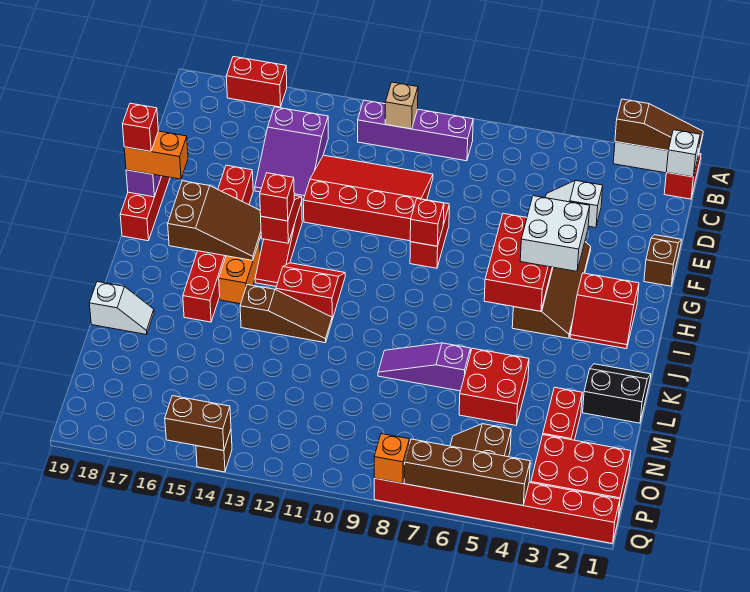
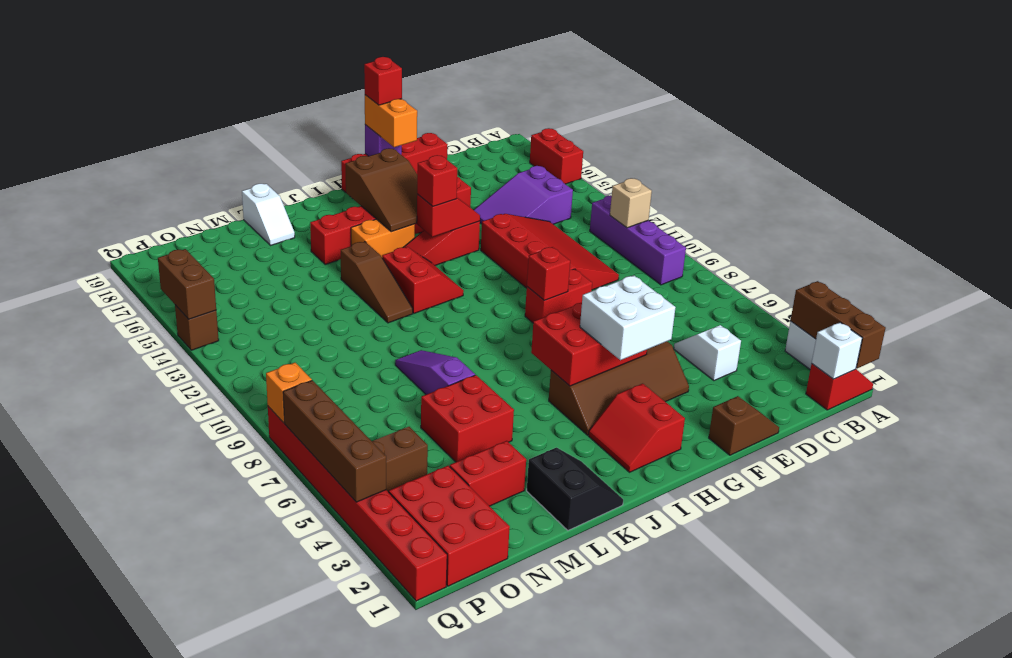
brown slope A1:A3 level 2 top 3 -> brown brick A1:A3 level 2

